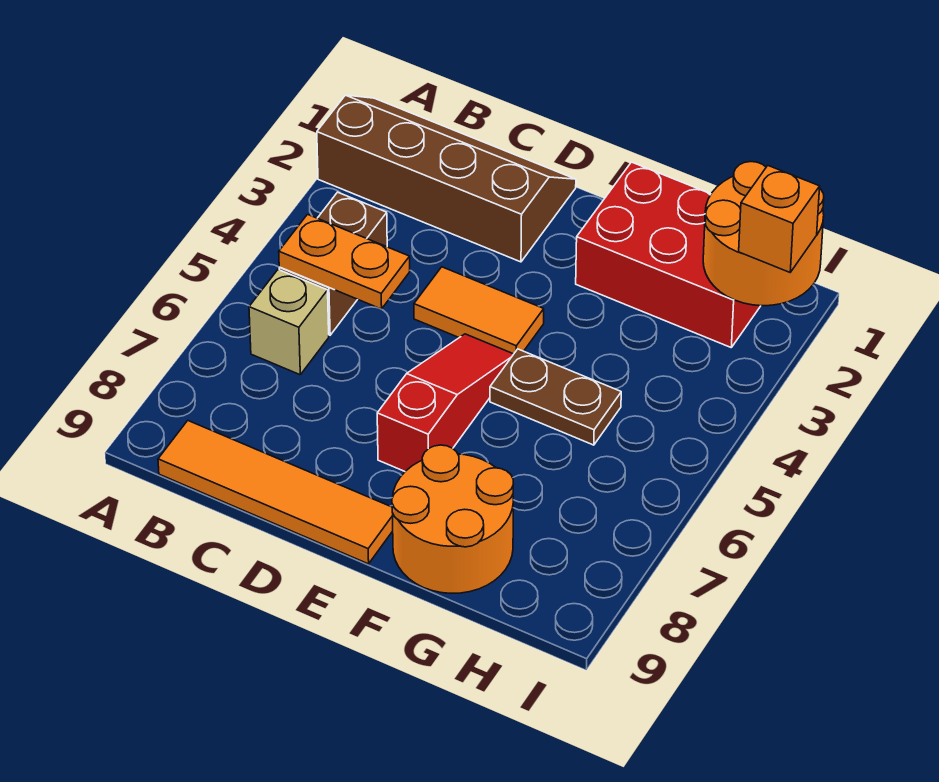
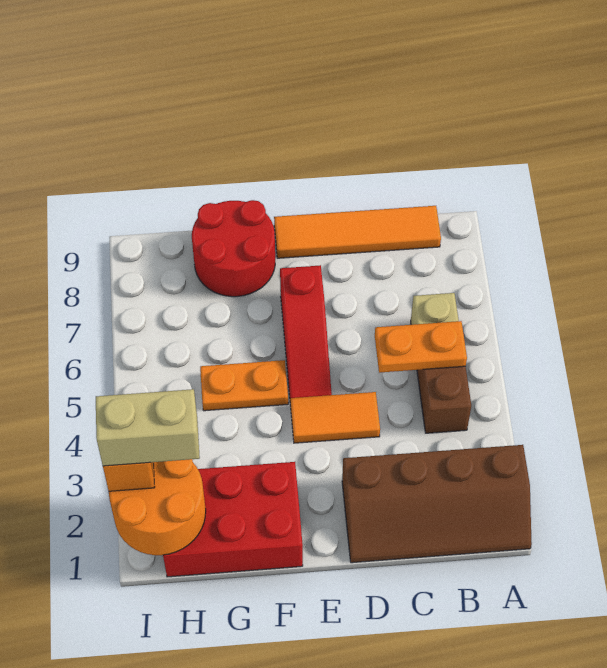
brown plate F5:G5 level 1 -> orange plate F5:G5 level 1
orange round brick F8:G9 level 1 -> red round brick F8:G9 level 1
none -> tan brick H2:I2 level 4

